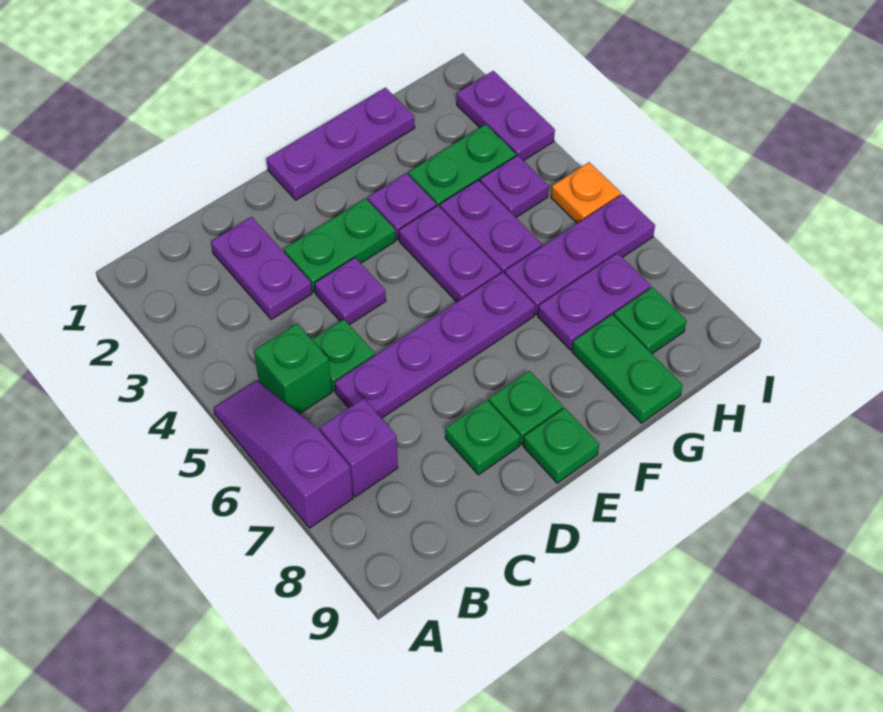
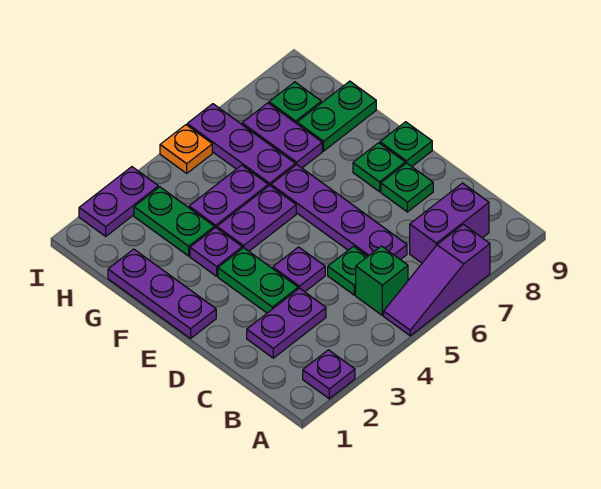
purple brick B7 level 1 -> purple brick B7:B8 level 1
purple plate H4 level 1 -> purple plate A2 level 1

